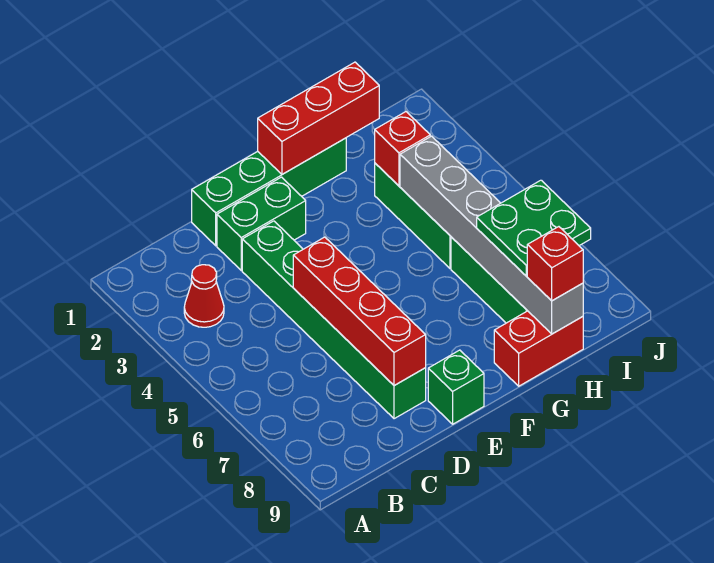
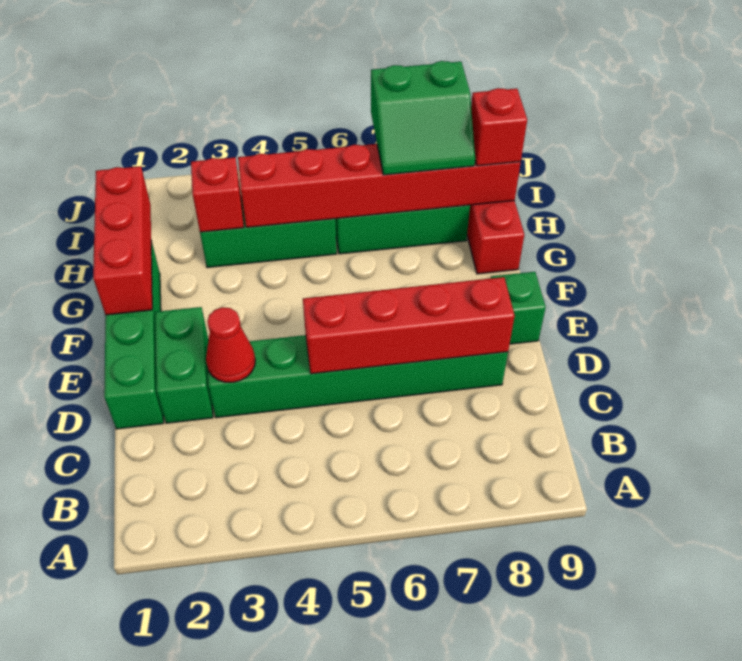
red cone B3 level 1 -> red cone D3 level 2
grey brick H4:H9 level 2 -> red brick H4:H9 level 2
green plate H7:I8 level 3 -> green slope H7:I8 level 3 top I

